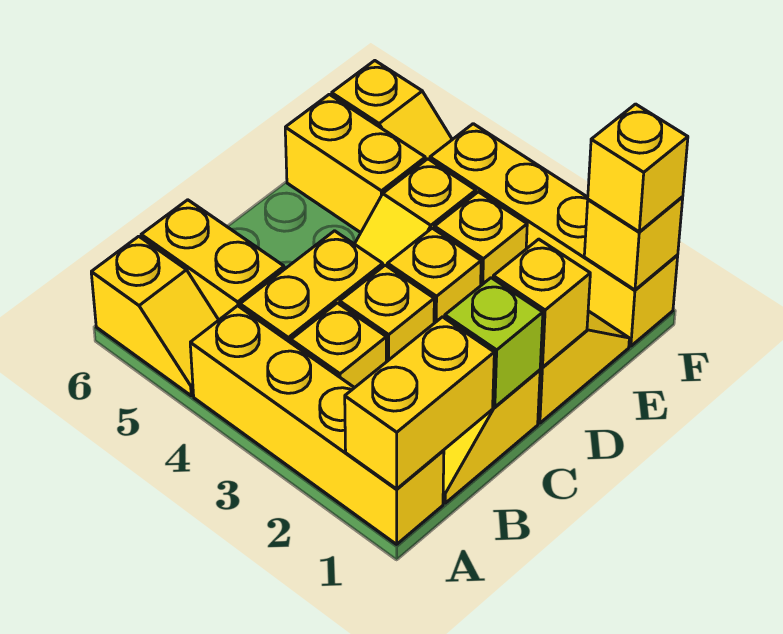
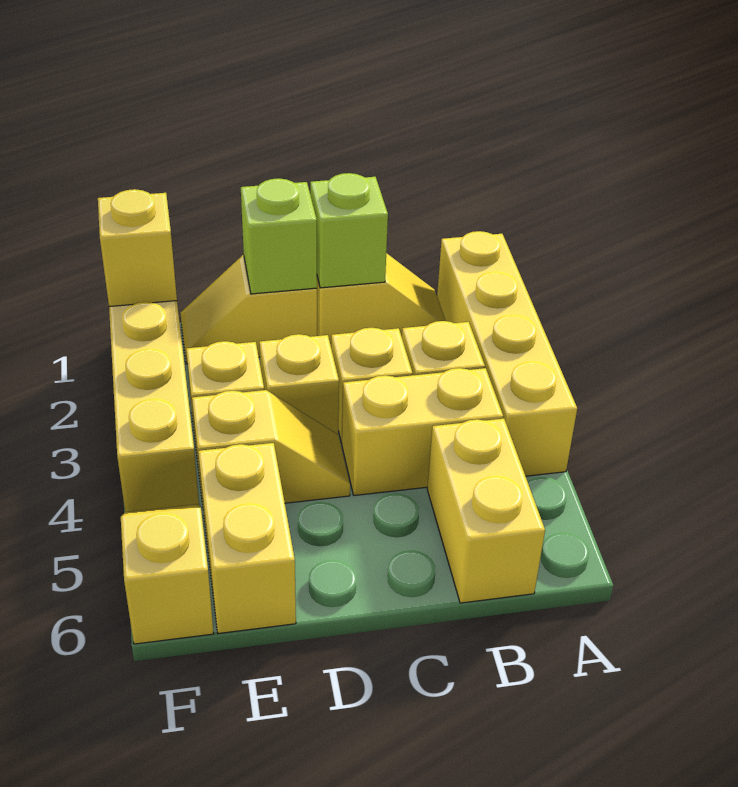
yellow brick A1:B1 level 2 -> none
yellow slope A5:A6 level 1 top 6 -> none
yellow brick D1 level 2 -> lime brick D1 level 2
yellow brick F1 level 3 -> none

